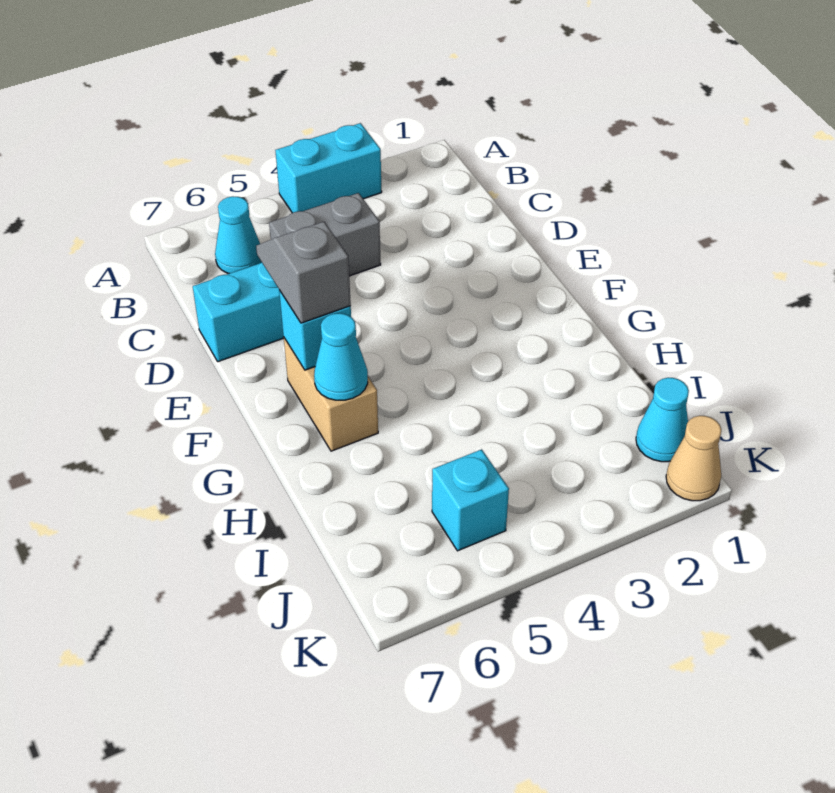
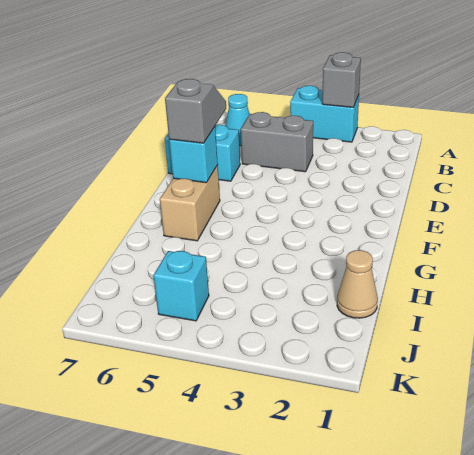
none -> grey brick A3 level 2
cyan cone G6 level 2 -> none
cyan cone J1 level 1 -> none
tan cone K1 level 1 -> tan cone I1 level 1

